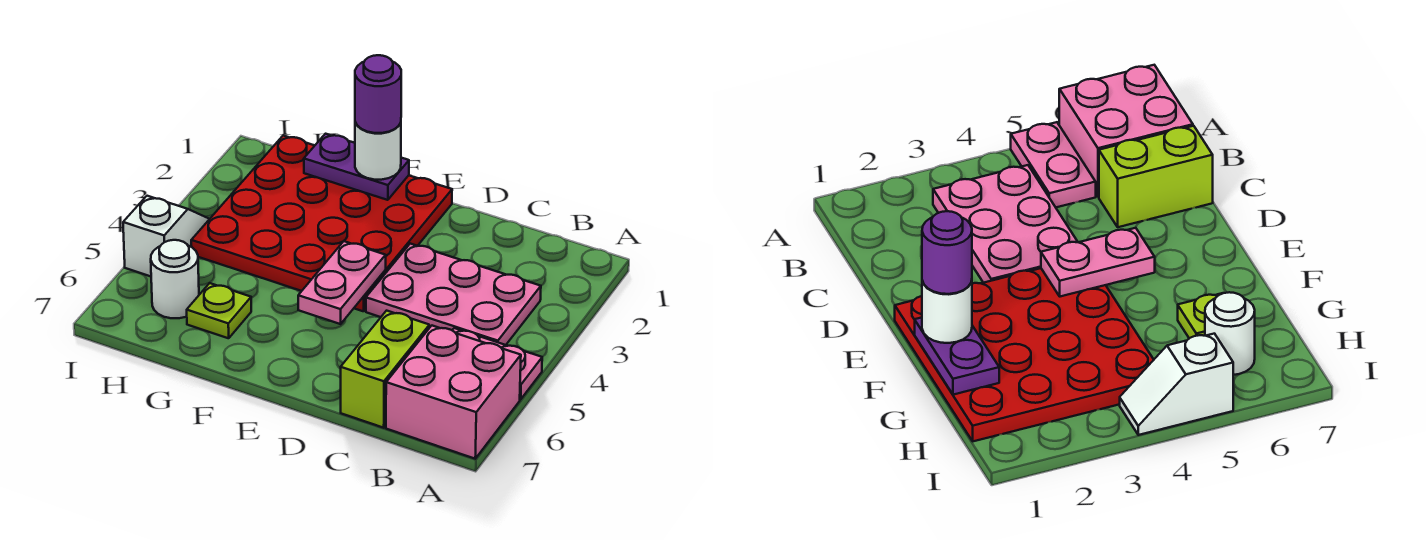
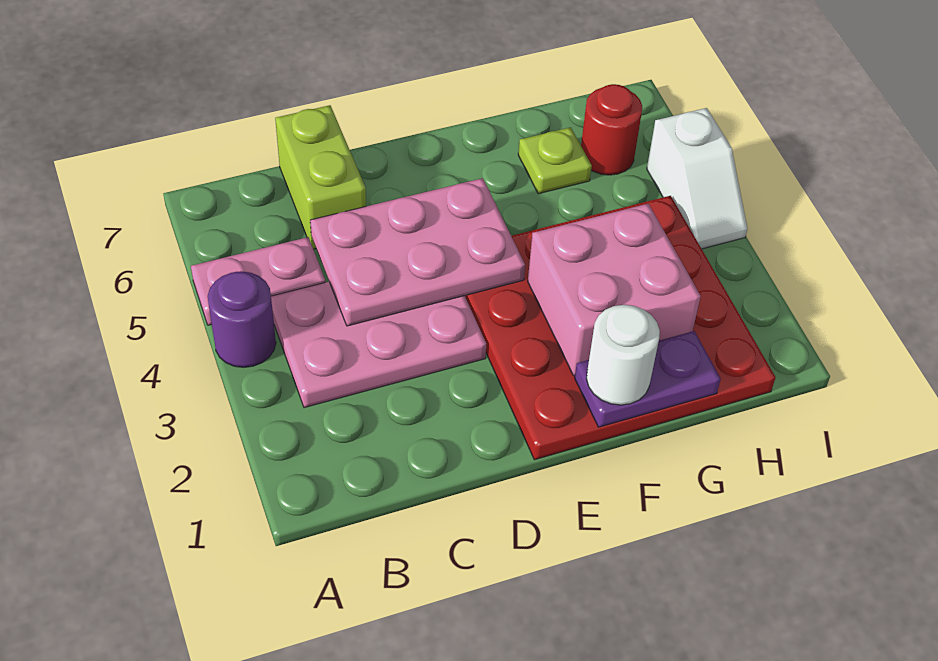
pink brick A6:B7 level 1 -> pink brick F2:G3 level 2
pink plate E4:E5 level 2 -> pink plate C4:E5 level 2
purple round brick F1 level 4 -> purple round brick A4 level 1
white round brick H6 level 1 -> red round brick H6 level 1

